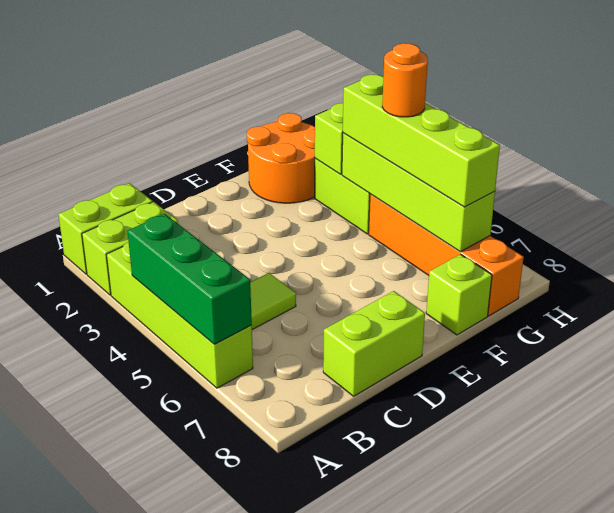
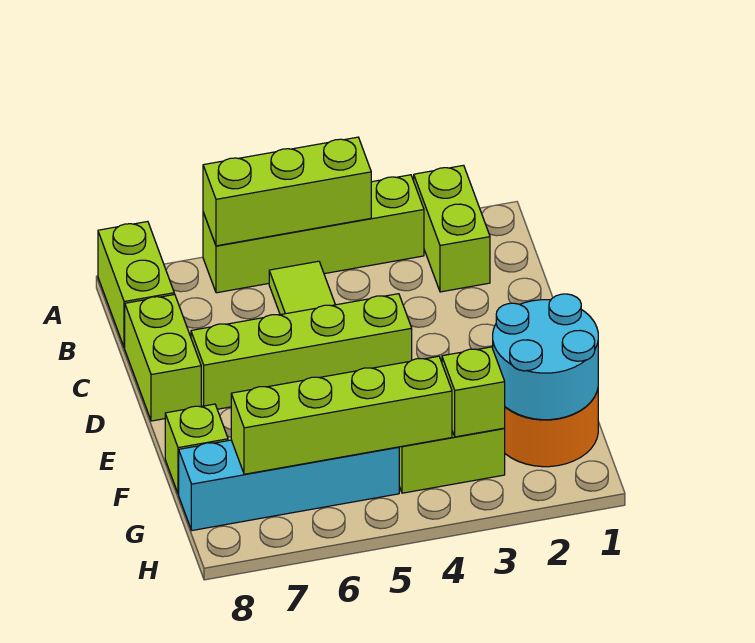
lime brick A1:B1 level 1 -> lime brick A8:B8 level 1
green brick A4:A6 level 2 -> lime brick A4:A6 level 2
none -> cyan round brick F1:G2 level 2
lime brick G4:G7 level 3 -> lime brick D4:D7 level 1
orange brick G5:G8 level 1 -> cyan brick G5:G8 level 1
orange round brick G5 level 4 -> none

